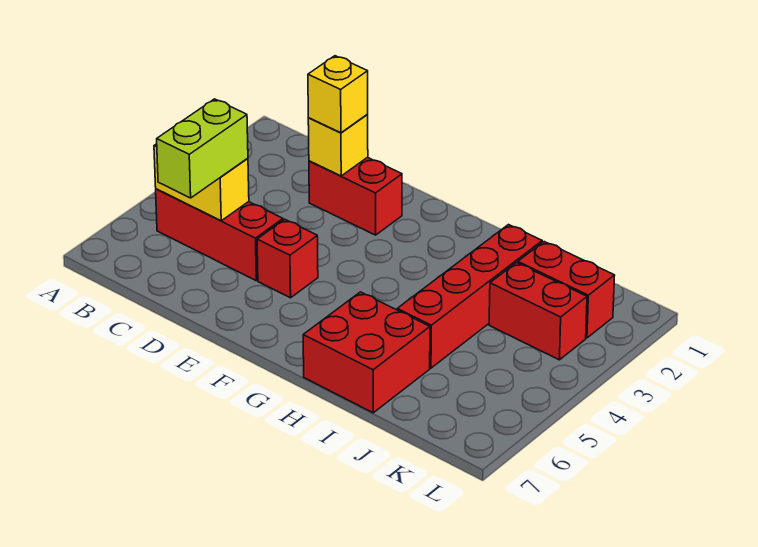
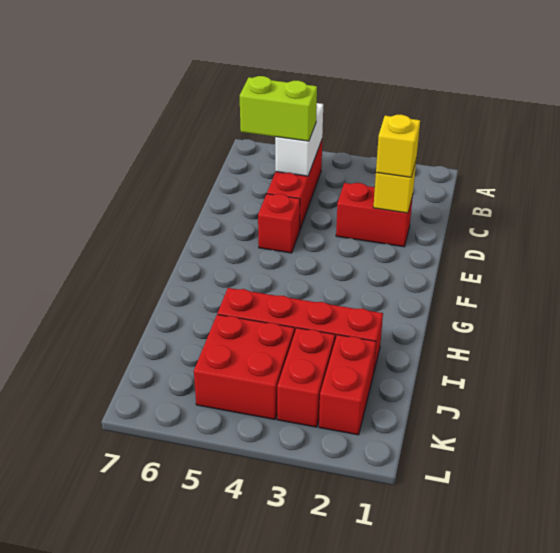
yellow brick B5:C5 level 2 -> white brick B5:C5 level 2
red brick D2:E2 level 1 -> red brick D2:D3 level 1
red brick H6:I7 level 1 -> red brick J4:K5 level 1

